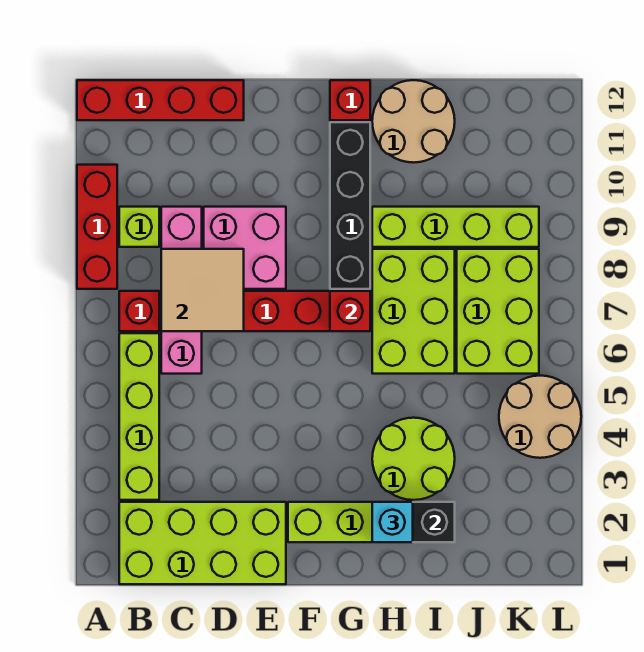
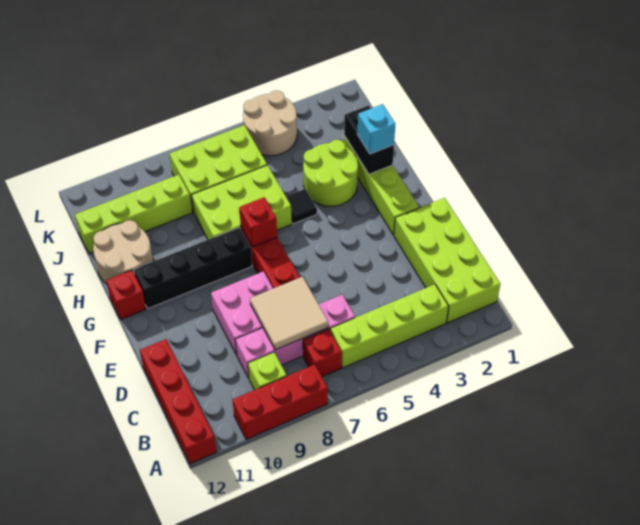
none -> black tile H5 level 1
lime brick H9:K9 level 1 -> lime brick J9:J12 level 1

